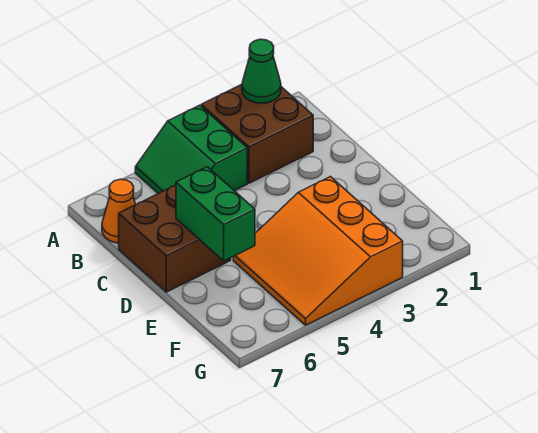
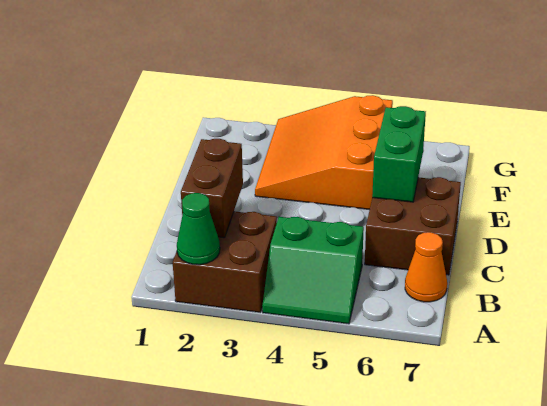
green slope A4:B5 level 1 top 4 -> green slope A4:B5 level 1 top B
none -> brown brick B2:C2 level 2
orange slope E3:G5 level 1 top 3 -> orange slope E3:G5 level 1 top 5

